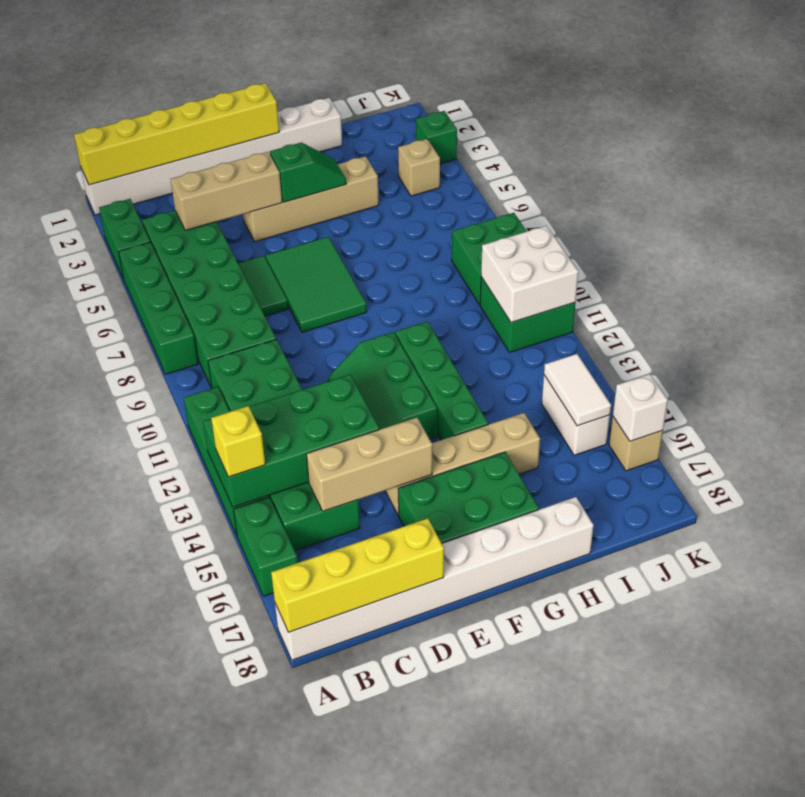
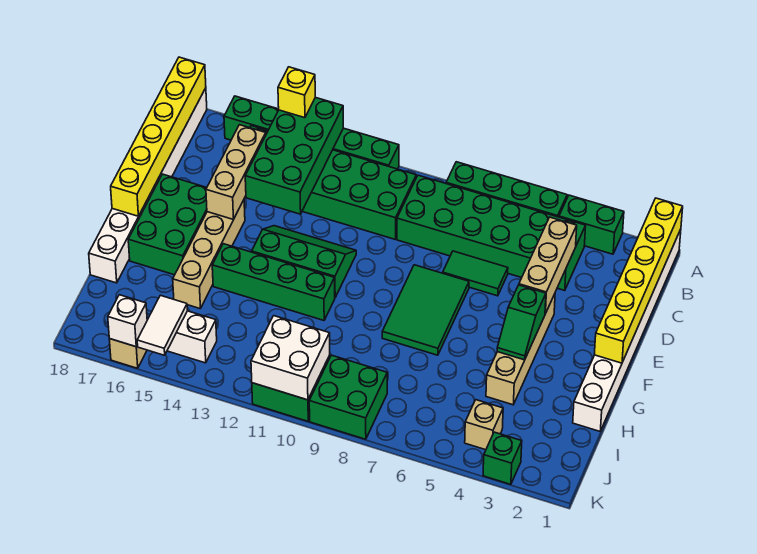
yellow brick A18:D18 level 2 -> yellow brick A18:F18 level 2
green tile E6:F8 level 1 -> green tile E7:G8 level 1
white tile J14:J15 level 2 -> white tile J15:K15 level 2

